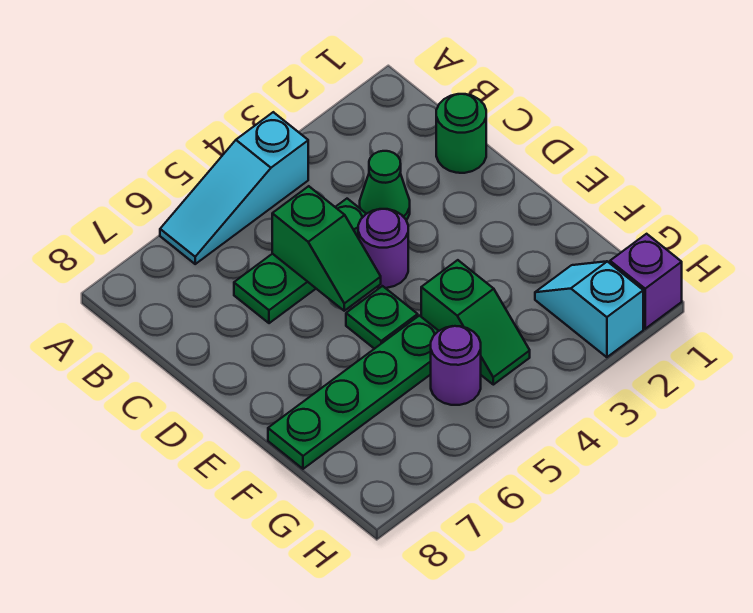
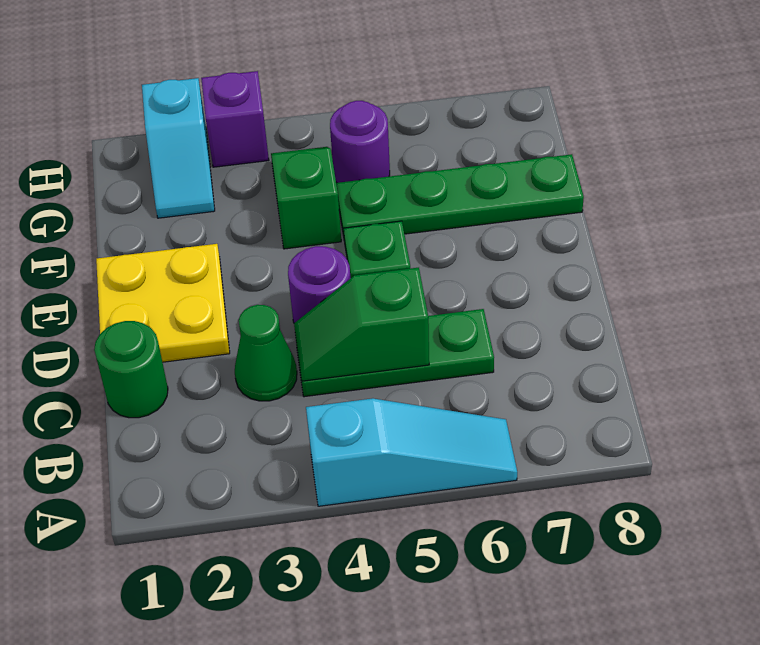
green slope C5:D5 level 2 top C -> green slope C4:C5 level 2 top 5
none -> yellow plate D1:E2 level 1
purple brick H1 level 1 -> purple brick H3 level 1

